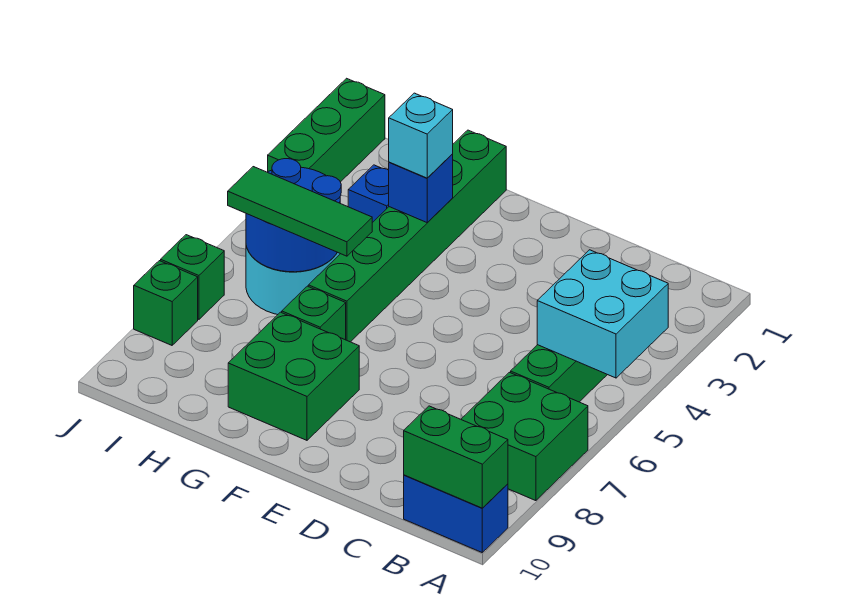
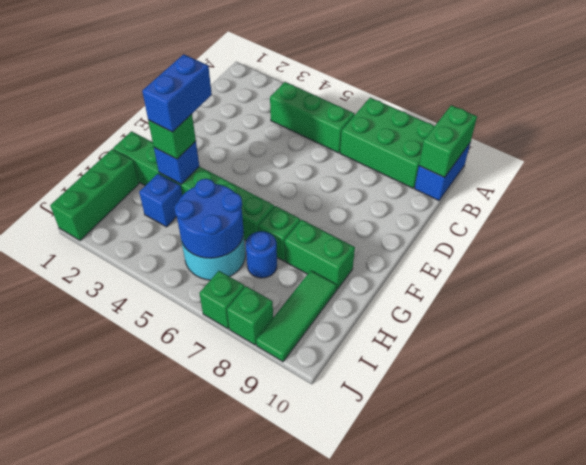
cyan brick A4:B5 level 2 -> none
green brick A7:B8 level 1 -> green brick A7:B9 level 1
none -> blue brick F3:G3 level 4
green brick F8:G9 level 1 -> green brick G8:G9 level 1
cyan brick G3 level 3 -> green brick G3 level 3
green tile G6:I6 level 3 -> green tile H9:J9 level 1
none -> blue round brick H7 level 1
green brick J1:J3 level 1 -> green brick H1:J1 level 1

